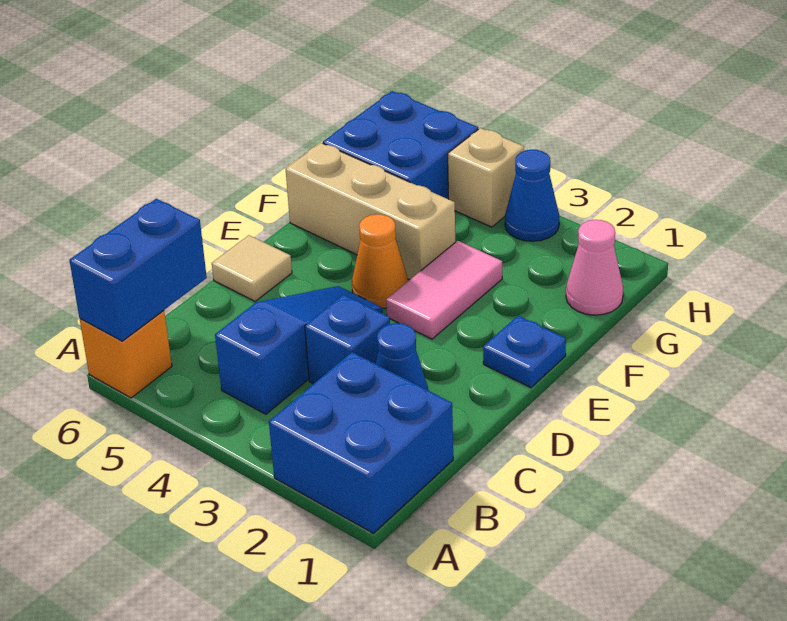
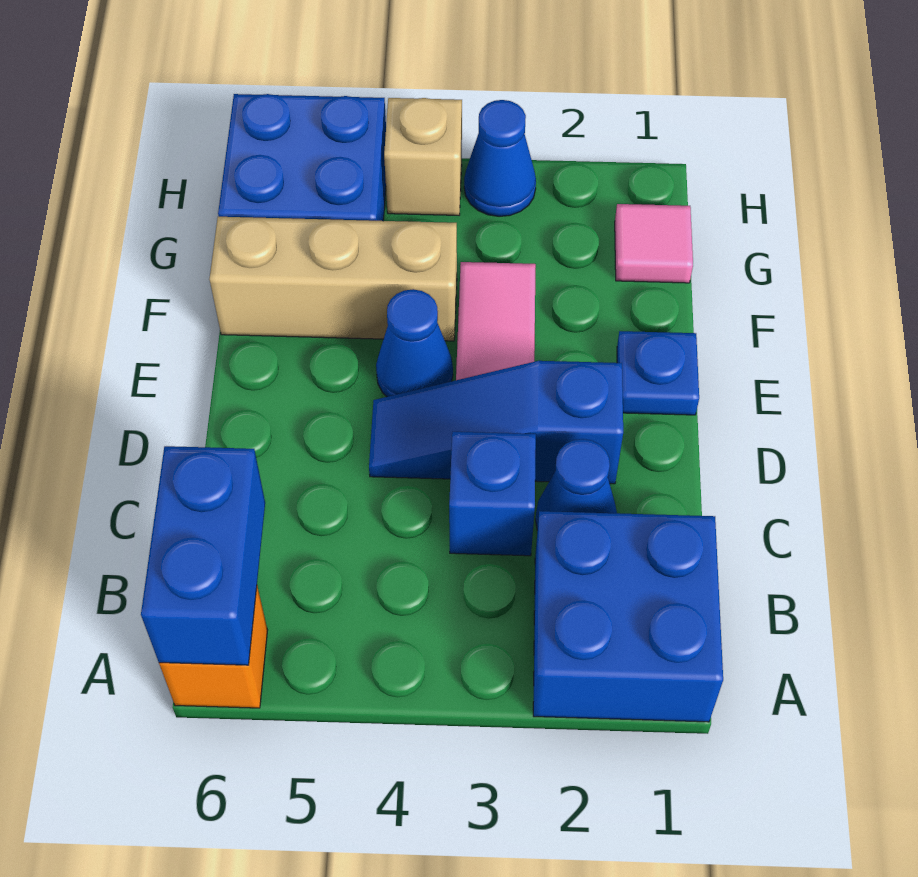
blue slope B4:D4 level 1 top B -> blue slope D2:D4 level 1 top 2
tan tile D6 level 1 -> none
orange cone E4 level 1 -> blue cone E4 level 1
pink cone G1 level 1 -> pink tile G1 level 1

